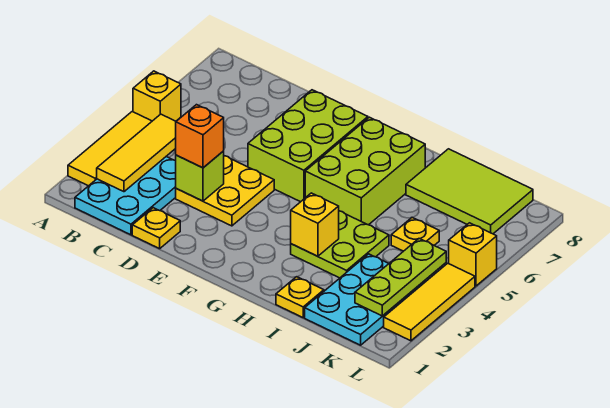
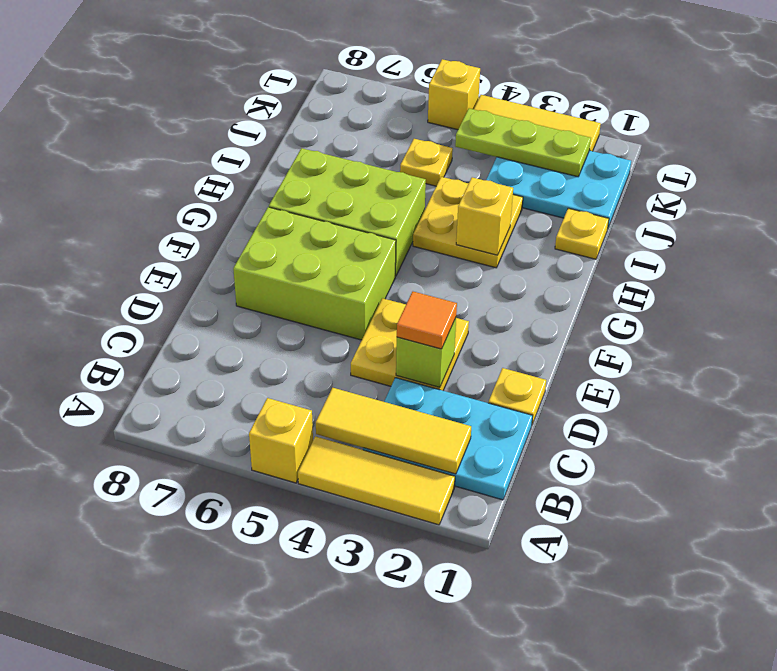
orange brick D3 level 3 -> orange tile D3 level 3
lime plate H3:I4 level 1 -> yellow plate H3:I4 level 1
lime tile I7:K8 level 1 -> none

